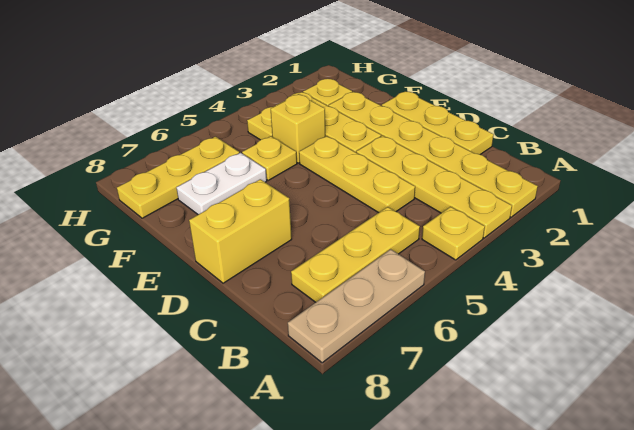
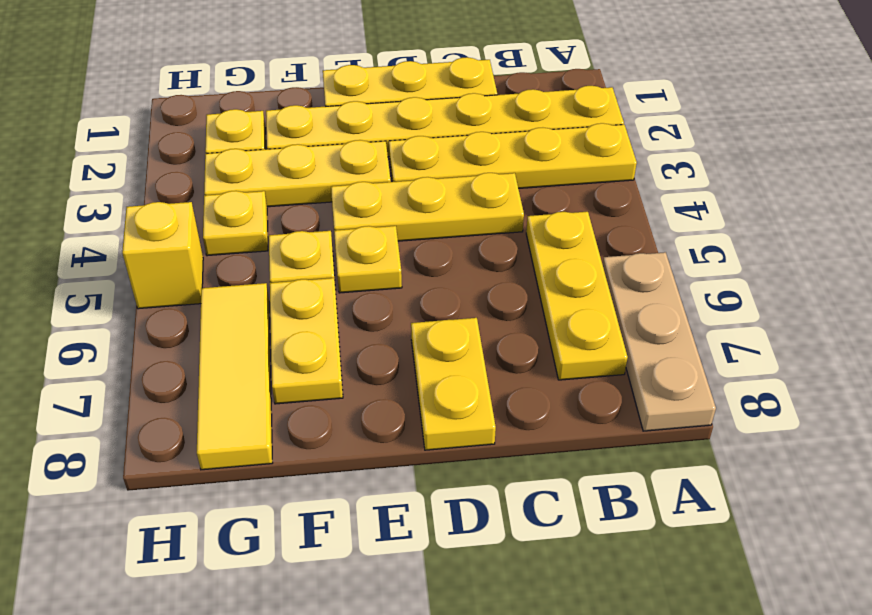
yellow plate A4 level 1 -> yellow plate E5 level 1
yellow brick D7:D8 level 1 -> yellow plate D7:D8 level 1
yellow brick F4 level 1 -> yellow brick H5 level 1
white plate F6:F7 level 1 -> yellow plate F6:F7 level 1
yellow plate G6:G8 level 1 -> yellow tile G6:G8 level 1

